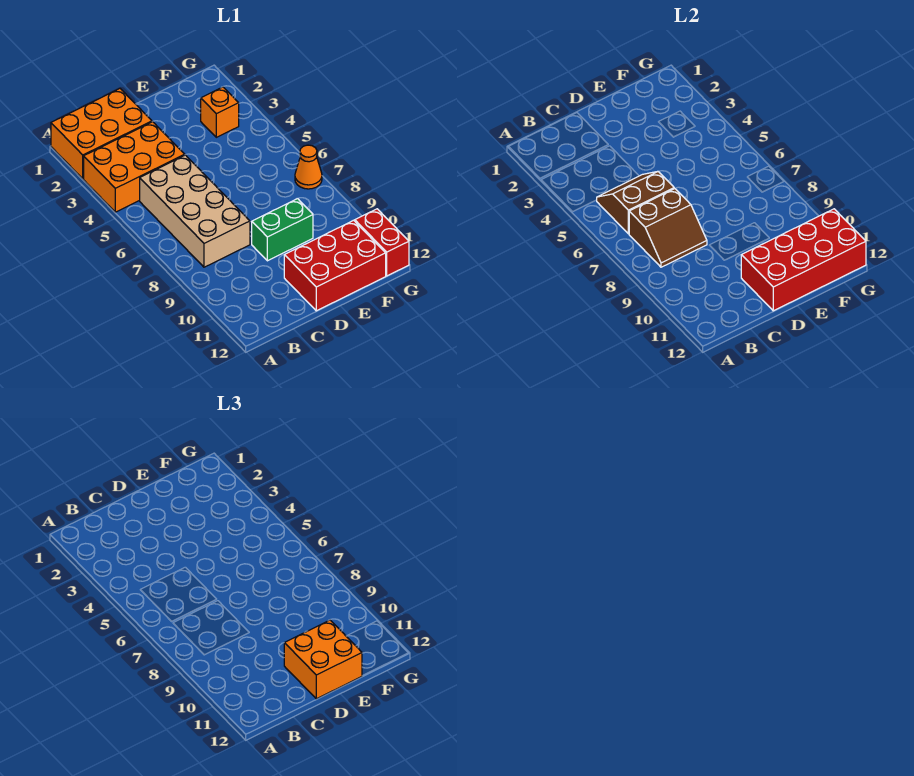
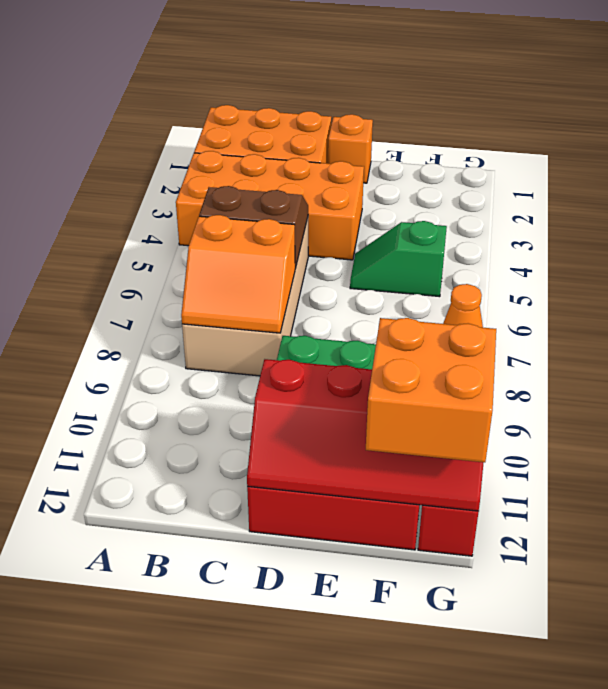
orange brick A3:C4 level 1 -> orange brick A3:D4 level 1
brown slope B7:C8 level 2 top 7 -> orange slope B7:C8 level 2 top 7
red brick D11:G12 level 2 -> red slope D11:G12 level 2 top 11
orange brick D11:E12 level 3 -> orange brick F11:G12 level 3
none -> green slope E5:F5 level 1 top F
orange brick F3 level 1 -> orange brick D1 level 1

